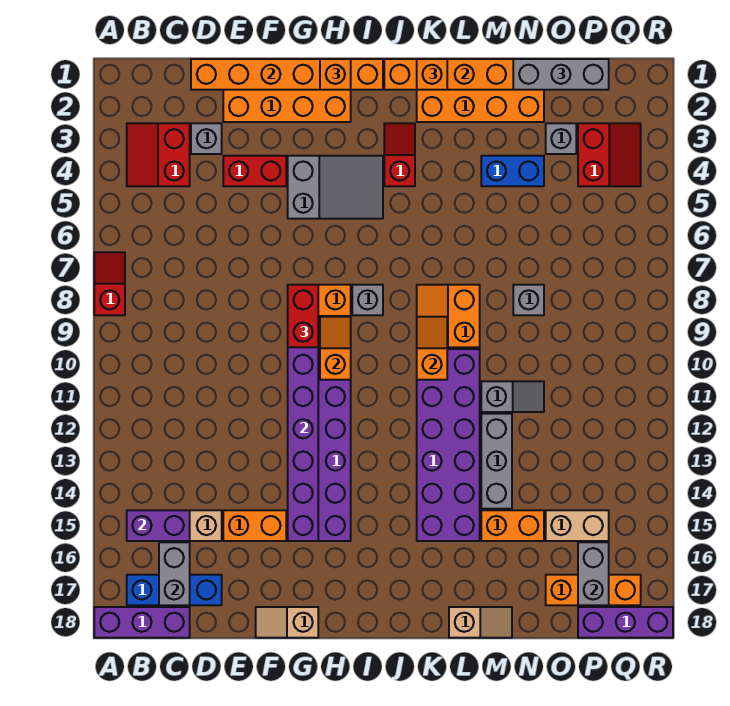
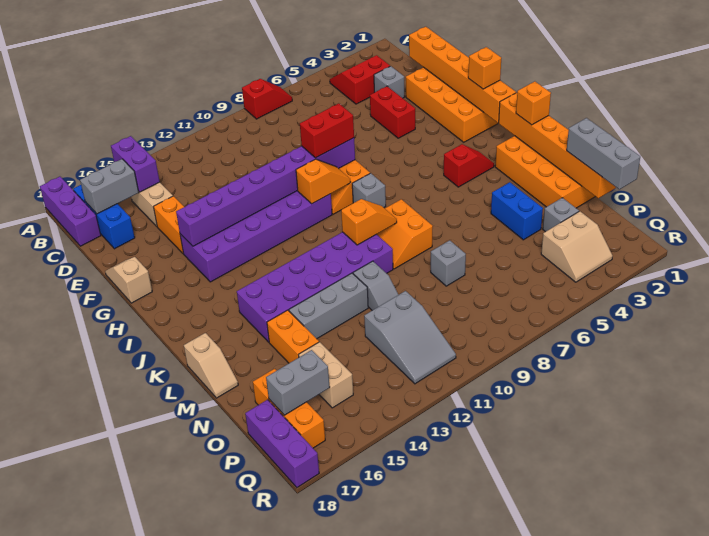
grey slope G4:I5 level 1 top G -> grey slope O11:Q12 level 1 top O
orange slope K8:L9 level 1 top L -> orange slope K8:L9 level 1 top 8
red slope P3:Q4 level 1 top P -> tan slope P3:Q4 level 1 top P

